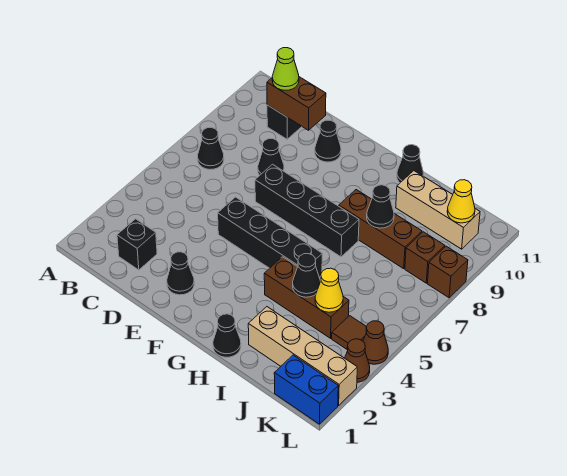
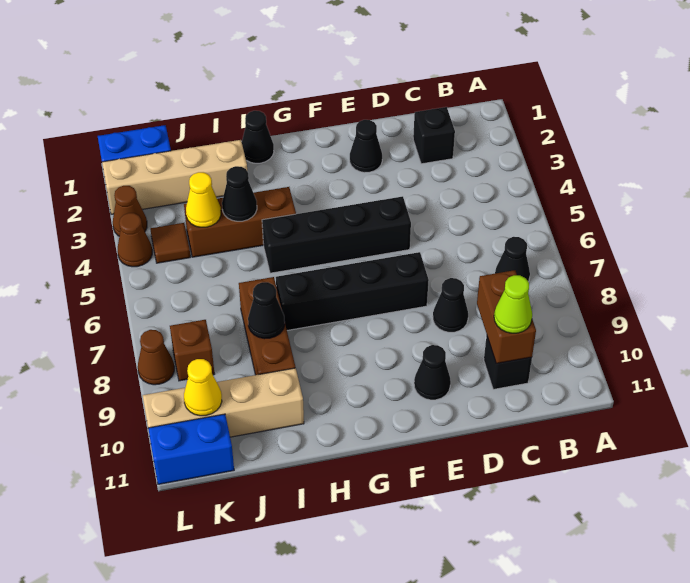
brown brick C10:D10 level 2 -> brown brick C9:C10 level 2
brown brick H8:J8 level 1 -> brown brick I7:I9 level 1
black cone H11 level 1 -> none
tan brick I10:K10 level 1 -> tan brick I10:L10 level 1
none -> blue brick K11:L11 level 1
brown brick L8 level 1 -> brown cone L8 level 1

